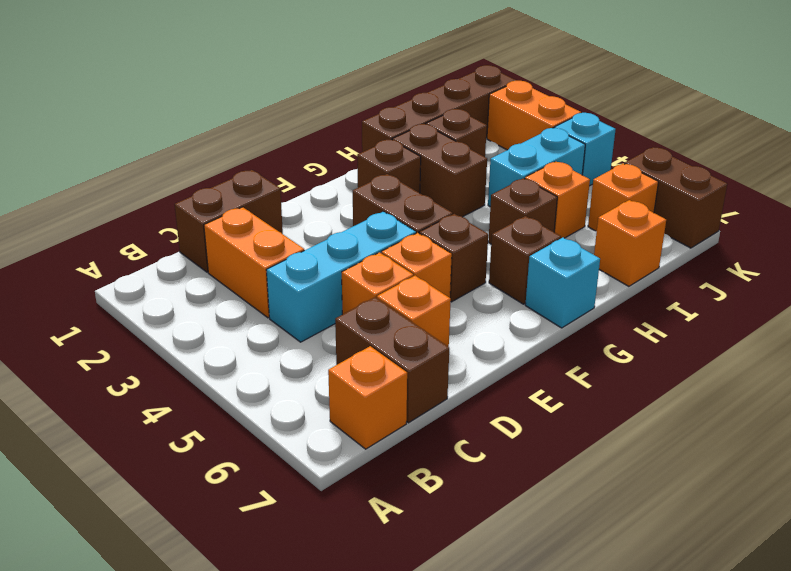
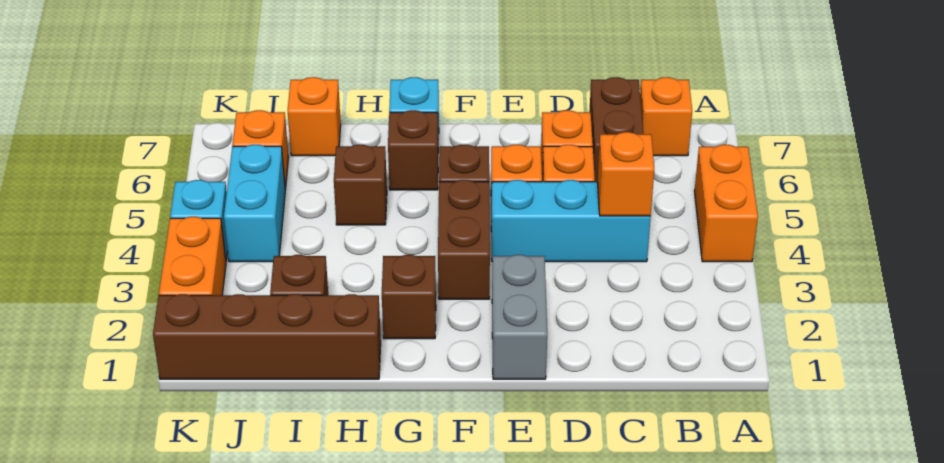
brown brick C1:D1 level 1 -> none
orange brick C2:C3 level 1 -> orange brick A4:A5 level 1
none -> grey brick E1:E2 level 1
brown brick H2:H3 level 1 -> none
cyan brick I4:J4 level 1 -> cyan brick J4:J5 level 1
orange brick I5 level 1 -> orange brick C4 level 2
brown brick K6:K7 level 1 -> none

